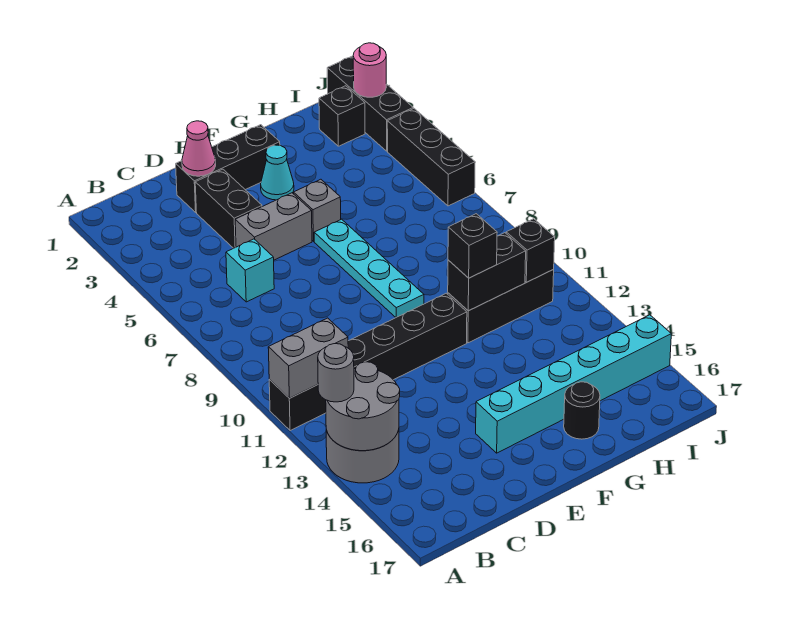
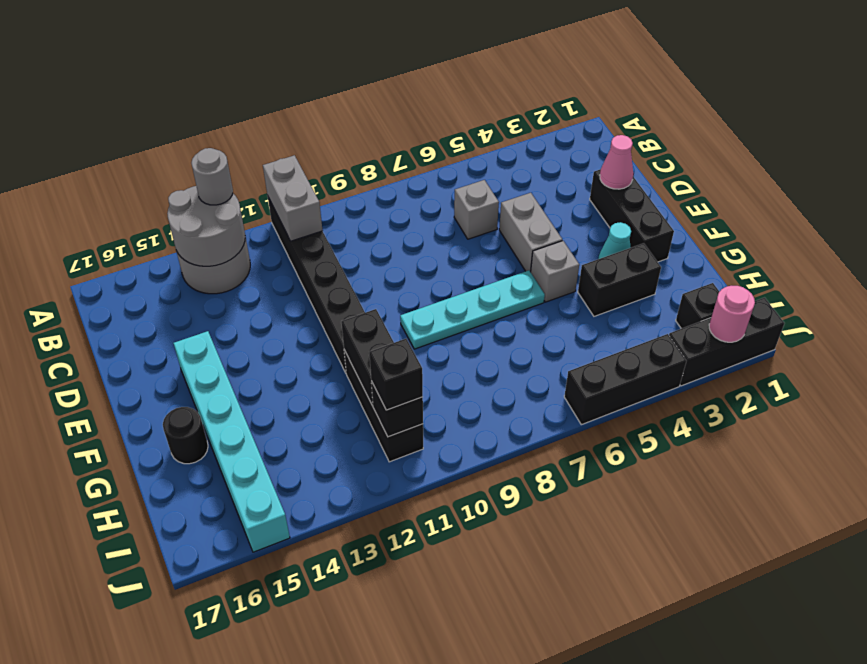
cyan brick C6 level 1 -> grey brick C6 level 1
black brick D3:D4 level 1 -> black brick G3:G4 level 1
black brick G11 level 3 -> black brick I11 level 3

